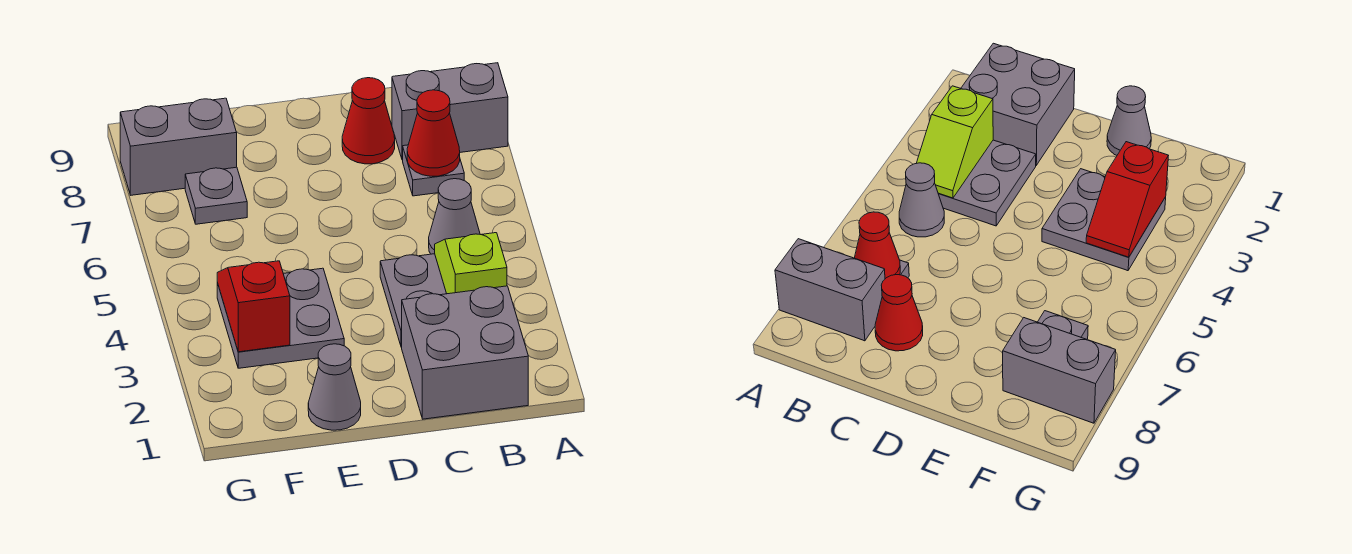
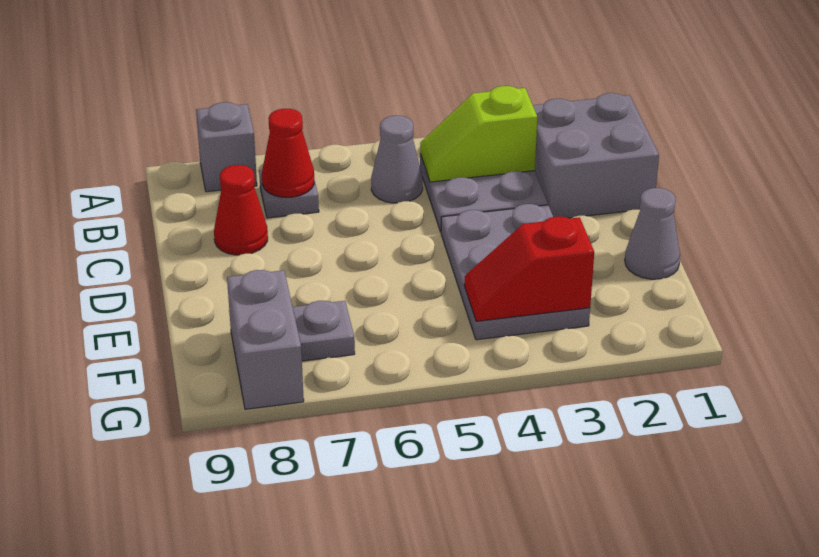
grey brick A8:B8 level 1 -> grey brick A8 level 1
grey plate E3:F4 level 1 -> grey plate D3:F4 level 1

